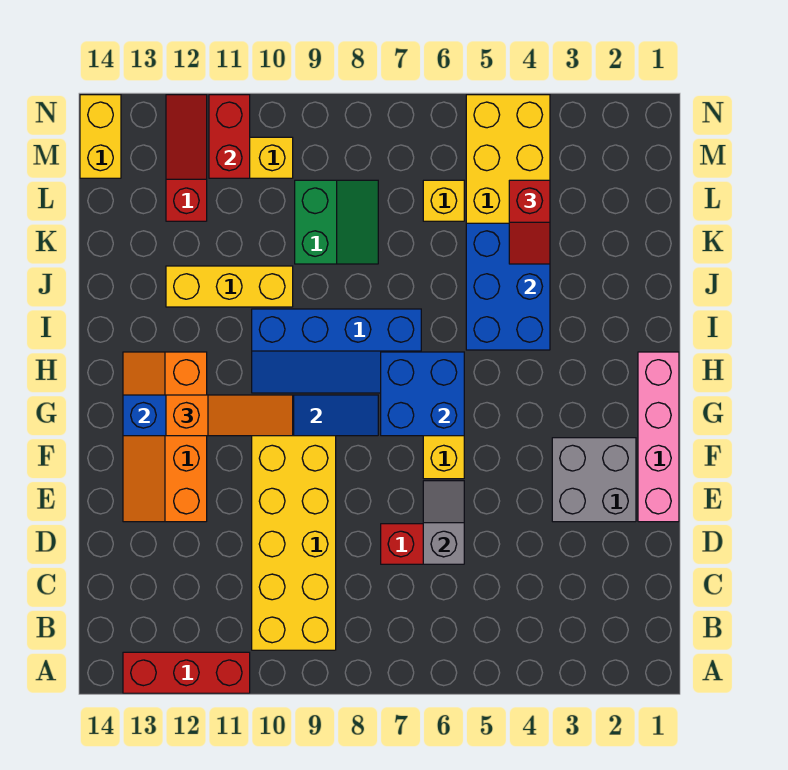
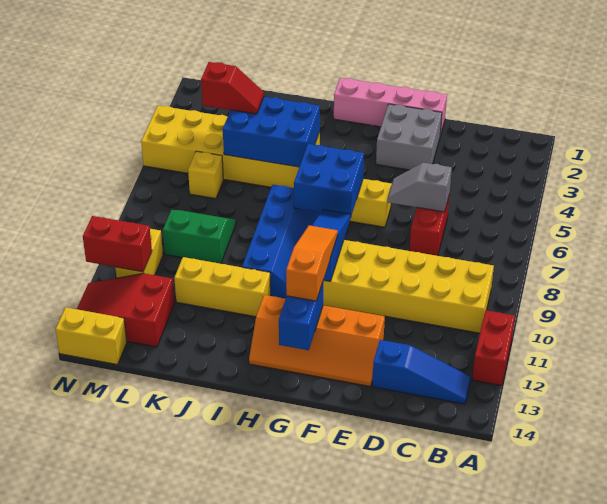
red brick A11:A13 level 1 -> red brick A11:A12 level 1
none -> blue slope B13:D13 level 1 top D
yellow brick J10:J12 level 1 -> yellow brick I11:K11 level 1
red slope L12:N12 level 1 top L -> red slope L12:N13 level 1 top L

